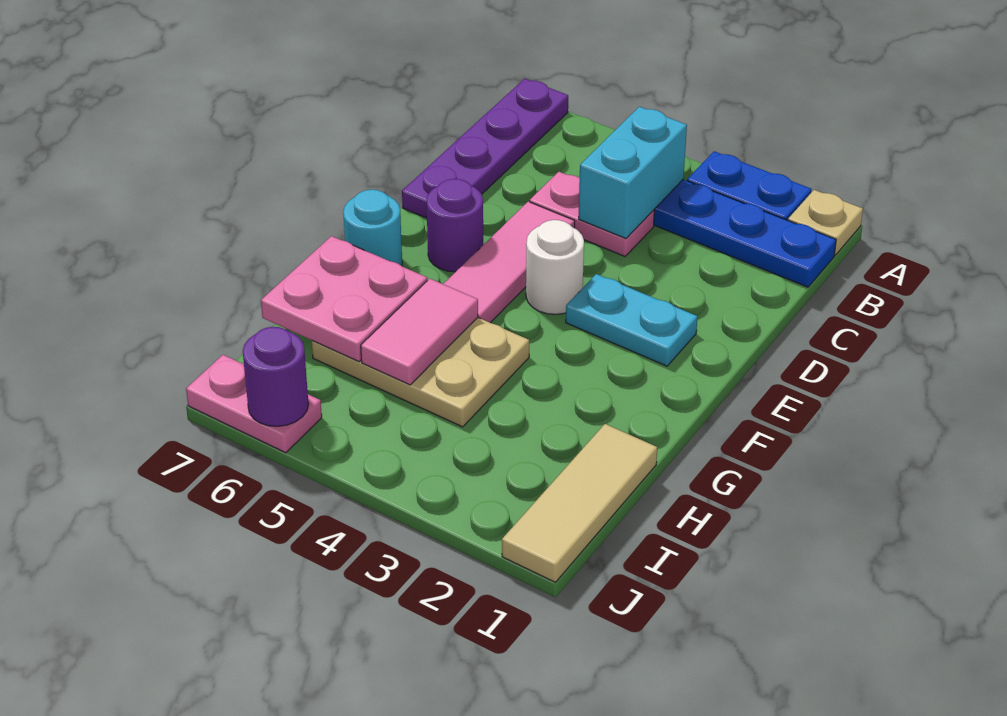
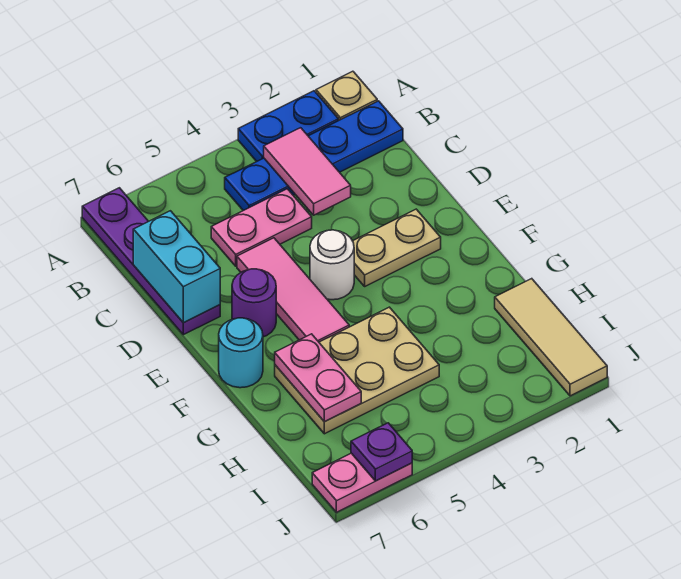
cyan brick B4:C4 level 2 -> cyan brick C7:D7 level 2
cyan plate E2:E3 level 1 -> tan plate E2:E3 level 1
pink tile G5:H5 level 2 -> pink tile B3:C3 level 2
pink plate G6:H7 level 2 -> pink plate G6:H6 level 2
purple round brick J6 level 2 -> purple plate J6 level 2

